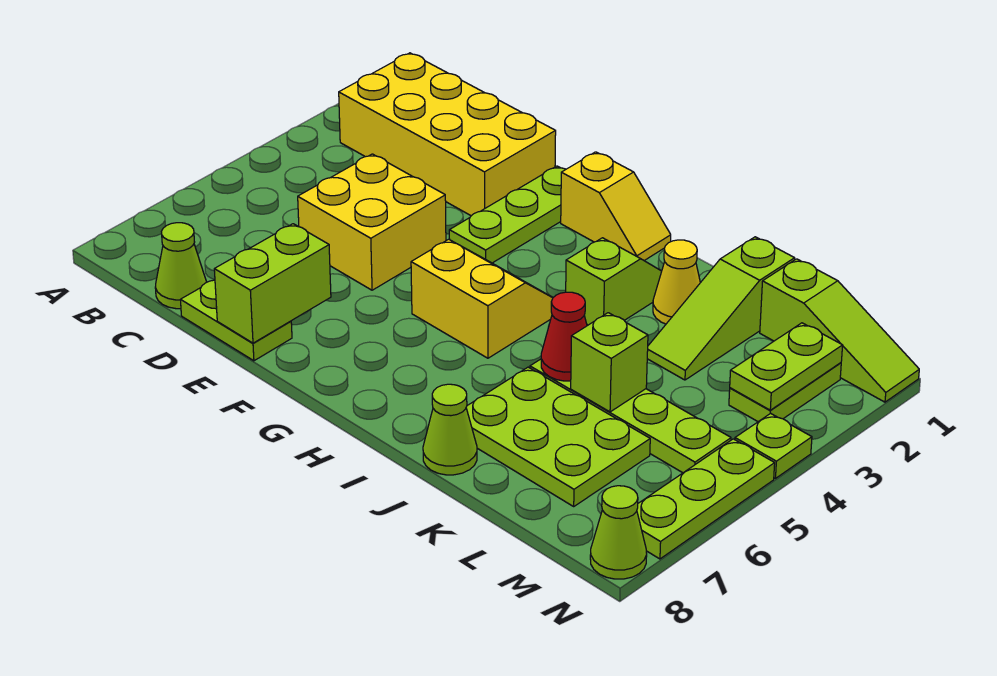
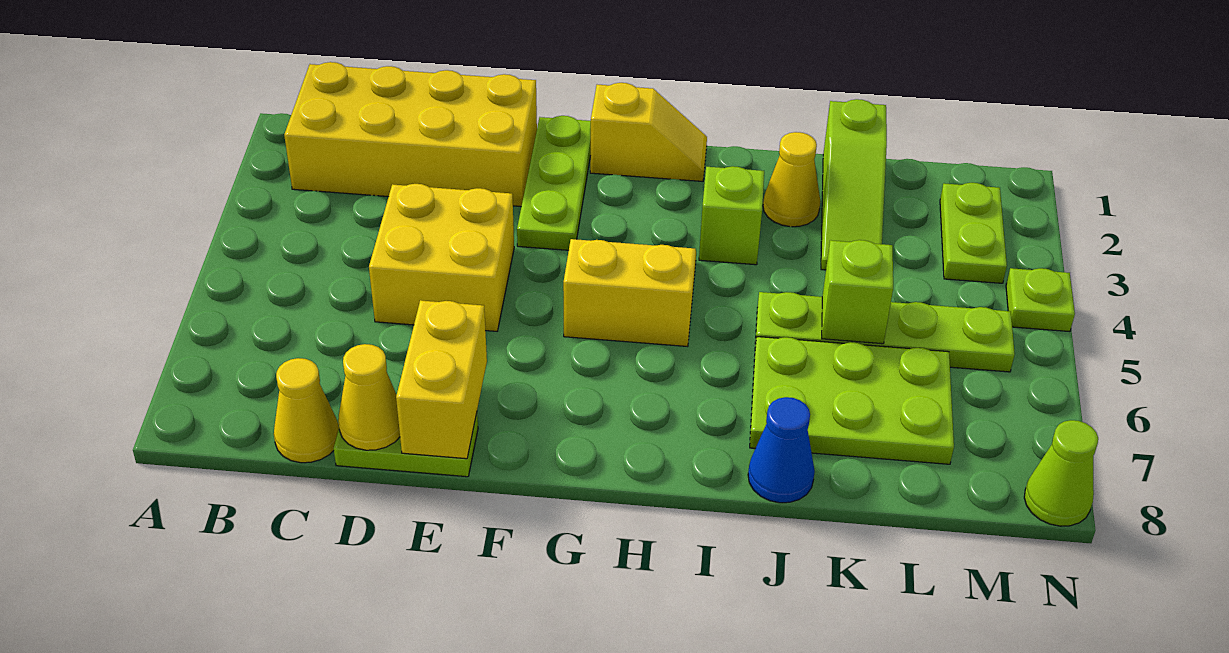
lime cone C8 level 1 -> yellow cone C8 level 1
none -> yellow cone D8 level 2
lime brick E7:E8 level 2 -> yellow brick E7:E8 level 2
red cone J5 level 2 -> none
lime cone J8 level 1 -> blue cone J8 level 1
lime slope L1:N1 level 1 top L -> none
lime plate M2:M3 level 2 -> none
lime plate N5:N7 level 1 -> none

